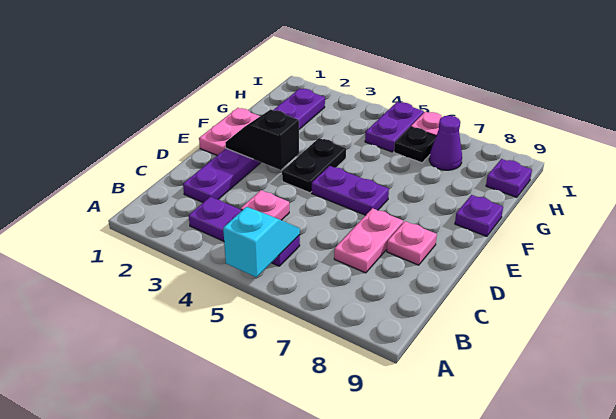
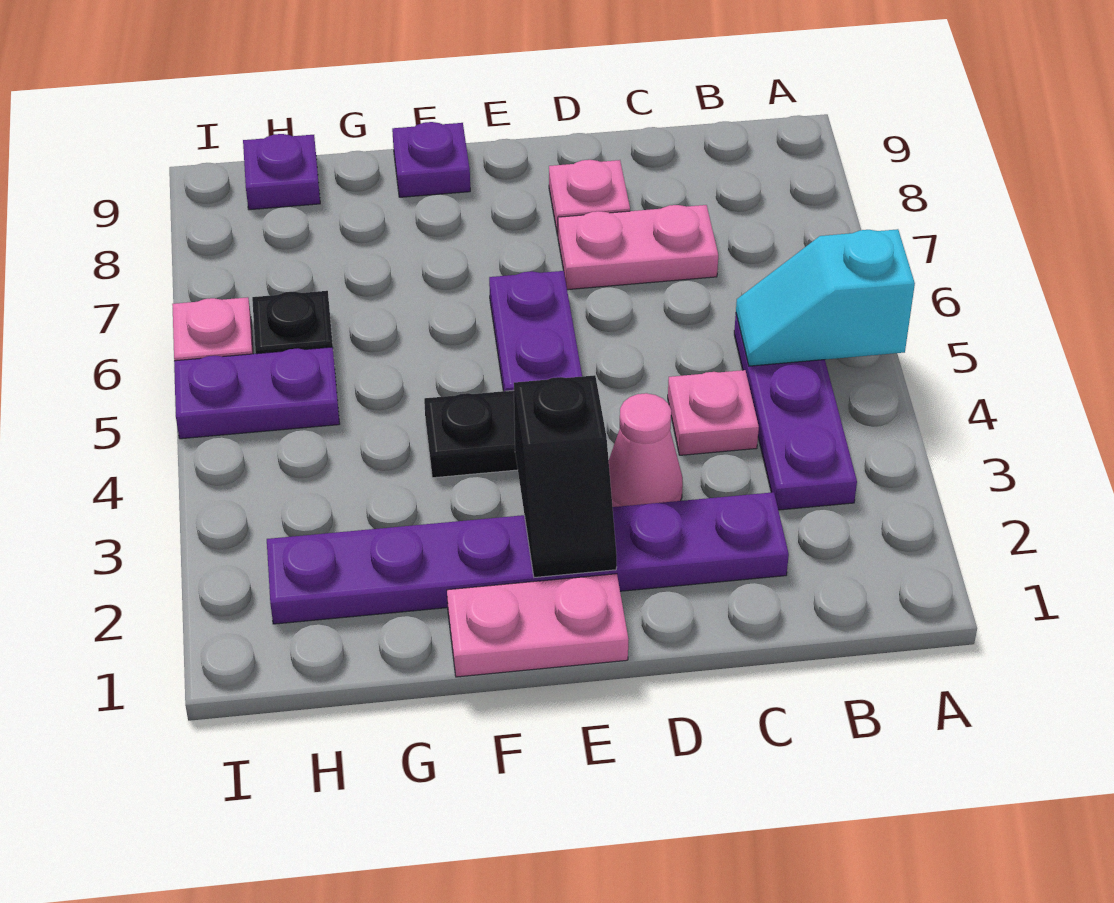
none -> pink cone D3 level 1
purple cone H7 level 1 -> none

